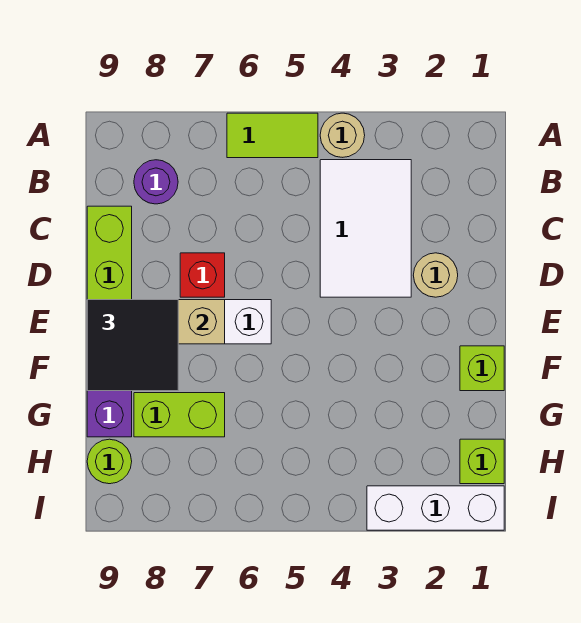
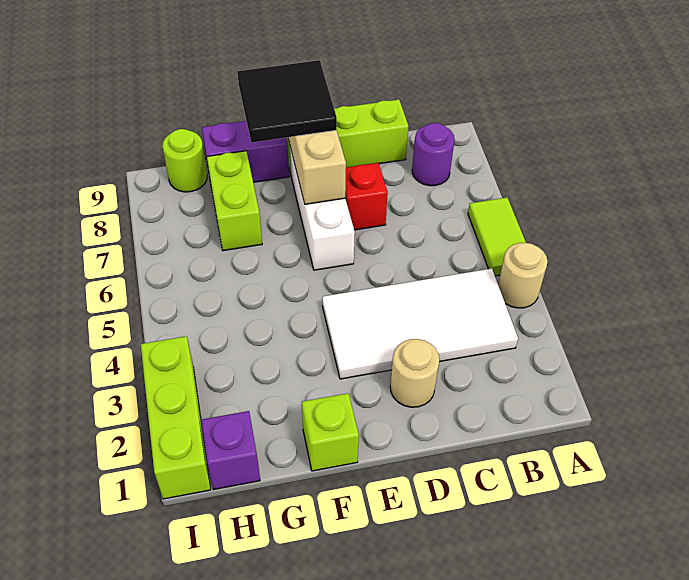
white tile B3:D4 level 1 -> white tile B3:E4 level 1
lime brick H1 level 1 -> purple brick H1 level 1
white brick I1:I3 level 1 -> lime brick I1:I3 level 1

